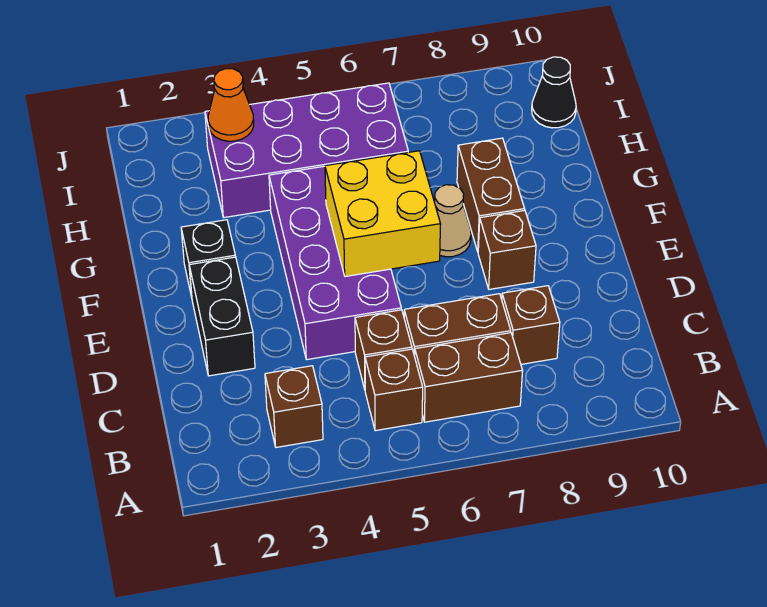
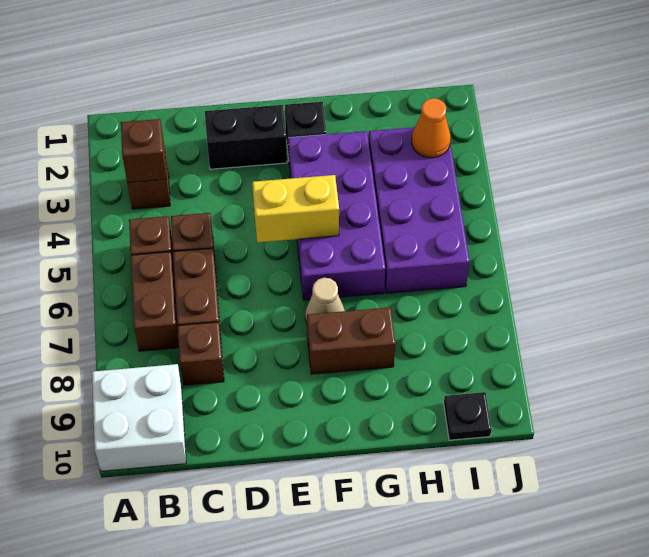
none -> white brick A9:B10 level 1
purple brick D4:G5 level 1 -> purple brick F3:G6 level 1
yellow brick E5:F6 level 2 -> yellow brick E5:F5 level 2
brown brick E8 level 1 -> brown brick B3 level 2
black cone I10 level 1 -> black plate I10 level 1

